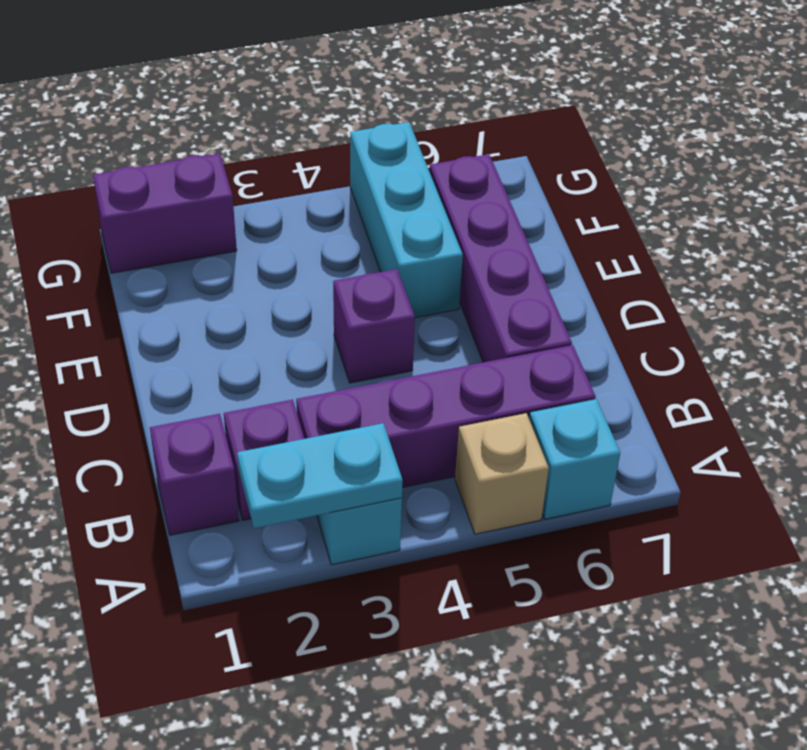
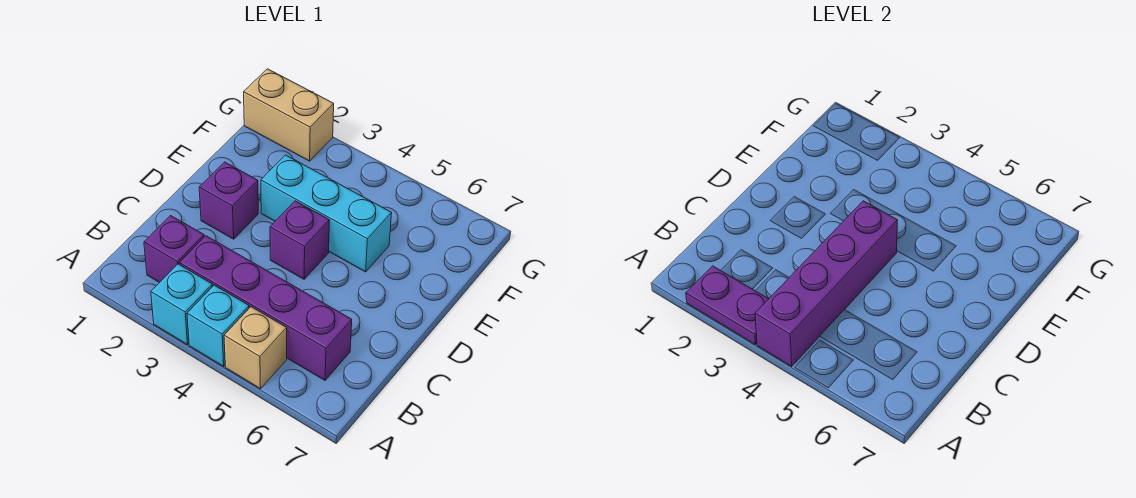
cyan plate A2:A3 level 2 -> purple plate A2:A3 level 2
cyan brick A6 level 1 -> cyan brick A4 level 1
purple brick B1 level 1 -> purple brick D2 level 1
purple brick C6:F6 level 1 -> purple brick A4:D4 level 2
cyan brick E5:G5 level 1 -> cyan brick E3:E5 level 1
purple brick G1:G2 level 1 -> tan brick G1:G2 level 1

